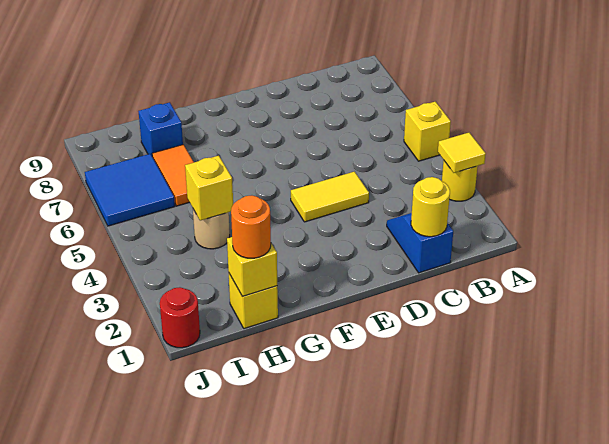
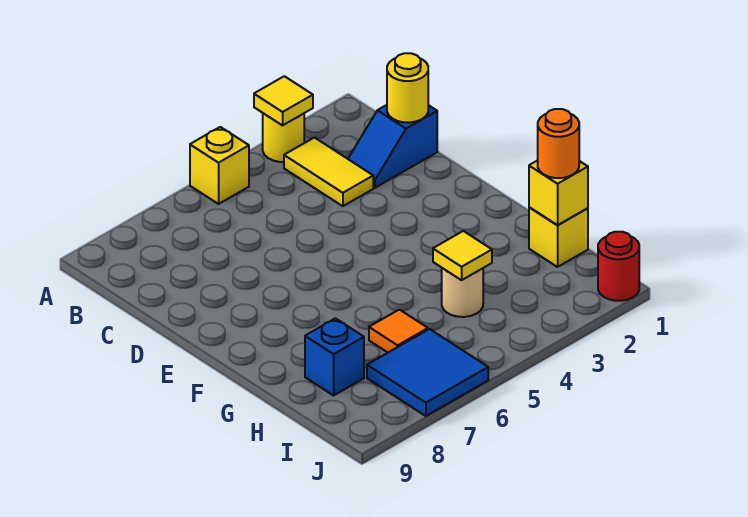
yellow tile D4:E4 level 1 -> yellow tile B3:C3 level 1
yellow brick H4 level 2 -> yellow tile H4 level 2
orange tile H6:H7 level 1 -> orange tile H6 level 1

